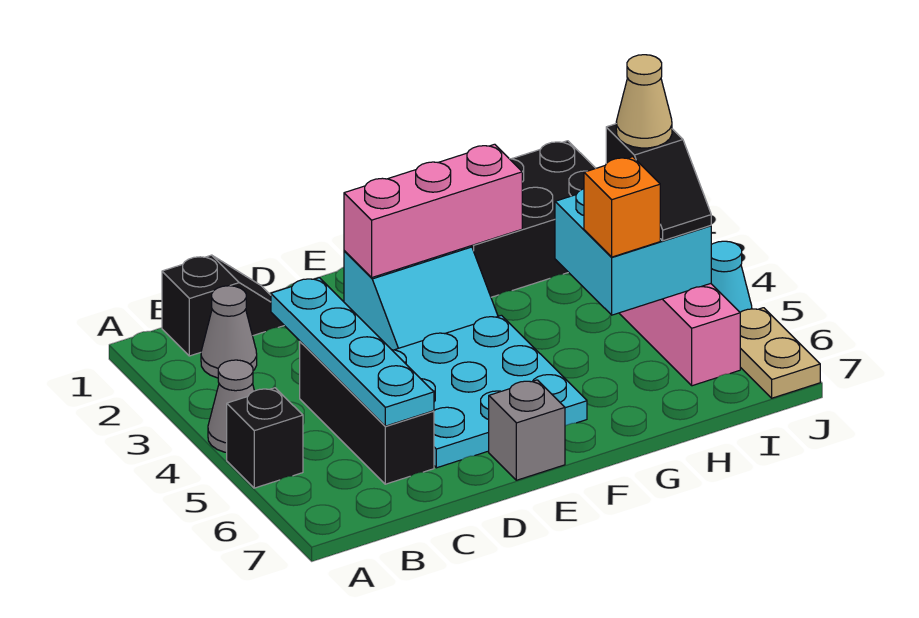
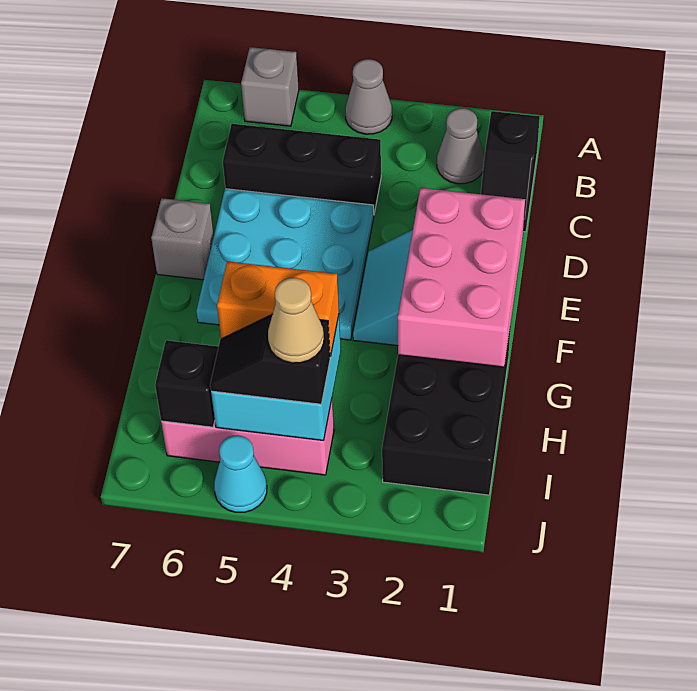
black brick A5 level 1 -> black brick I6 level 2
none -> grey brick A6 level 1
cyan plate C3:C6 level 2 -> none
pink brick E2:G2 level 2 -> pink brick E1:G2 level 2
orange brick H5 level 3 -> orange brick H4:H5 level 3
tan plate J6:J7 level 1 -> none

